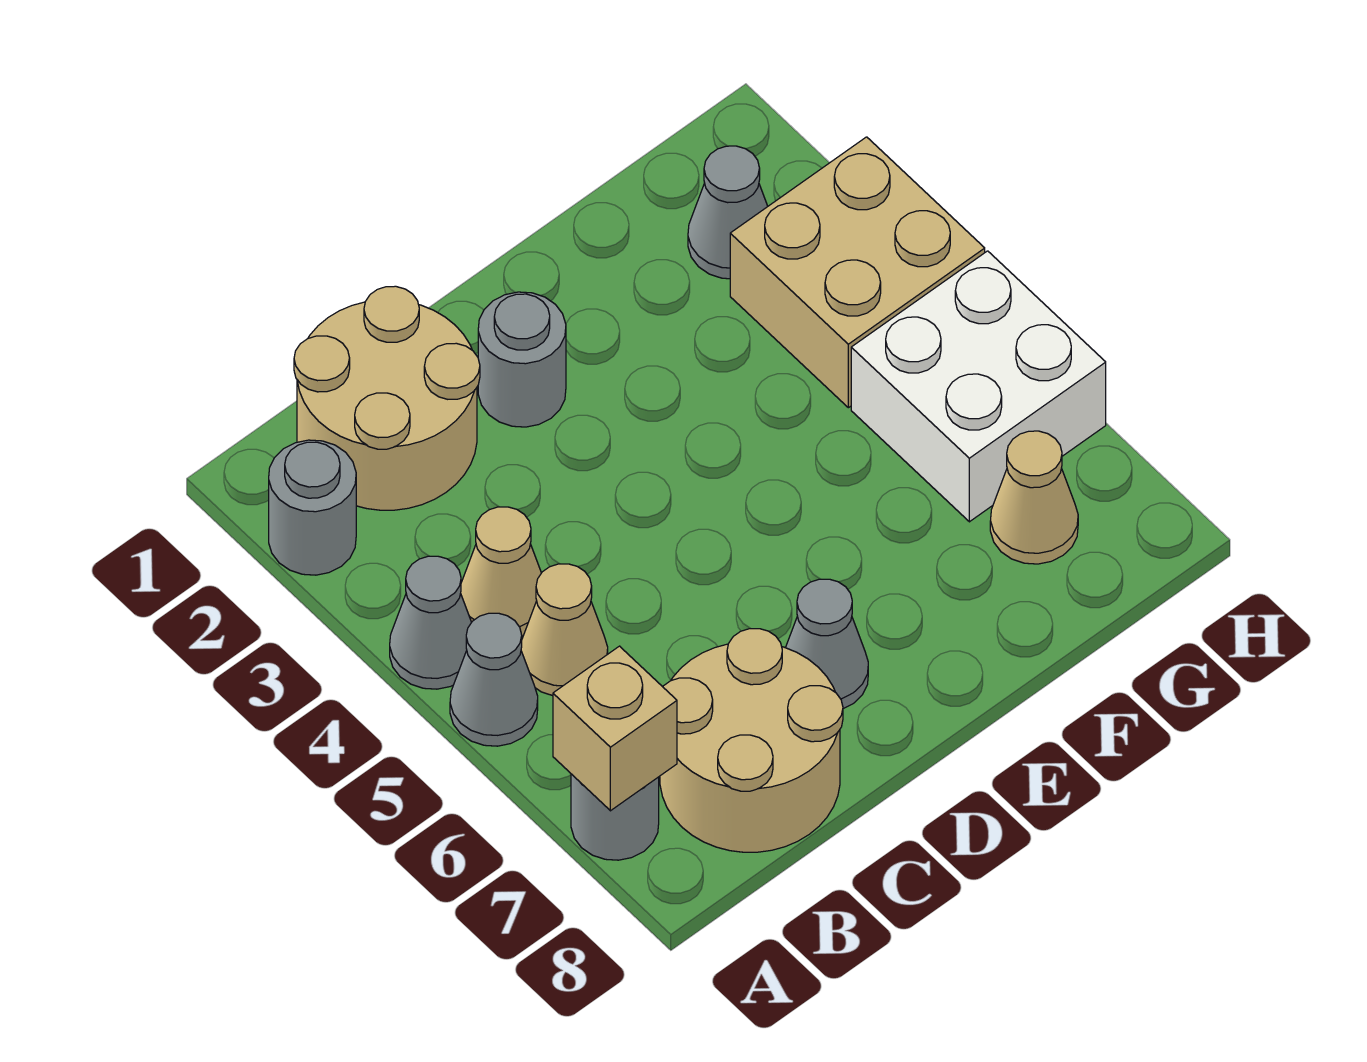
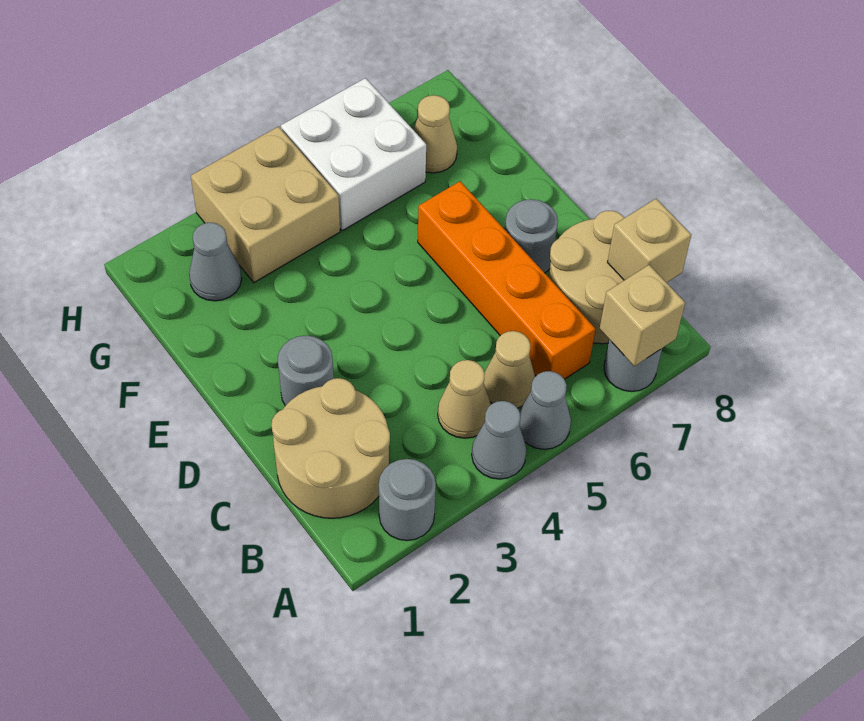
none -> orange brick B6:E6 level 1
none -> tan brick B8 level 2
grey cone D7 level 1 -> grey round brick D7 level 1

